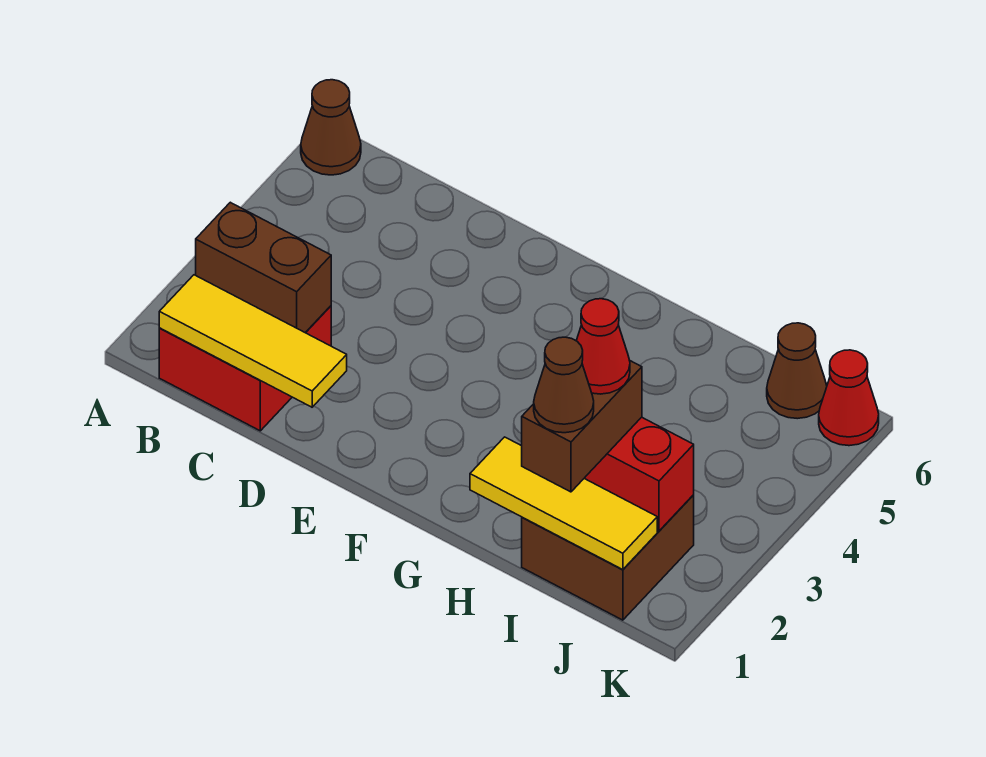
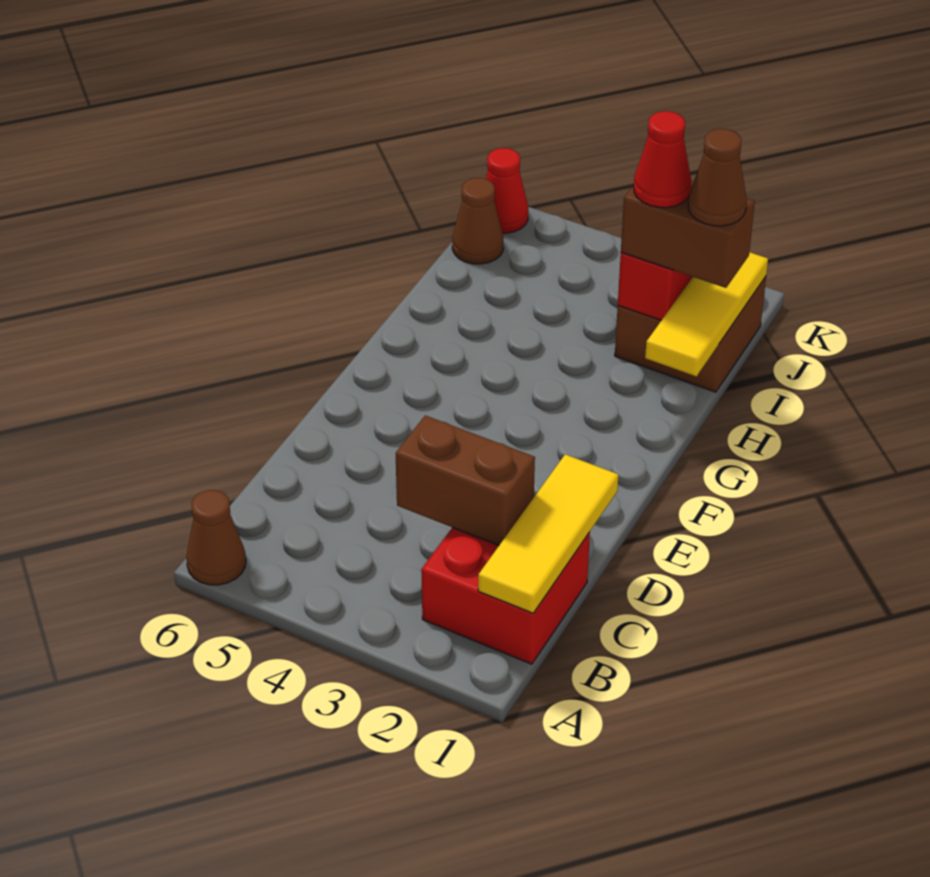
brown brick B2:C2 level 2 -> brown brick C2:C3 level 2

